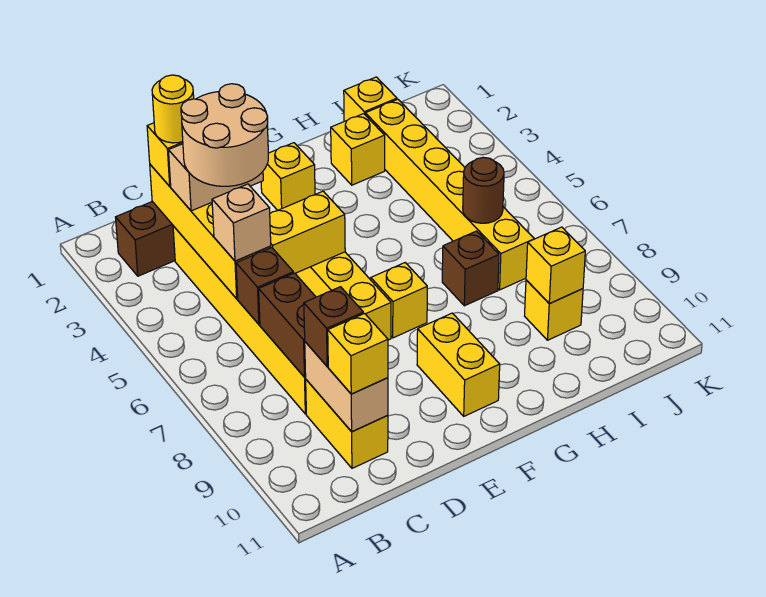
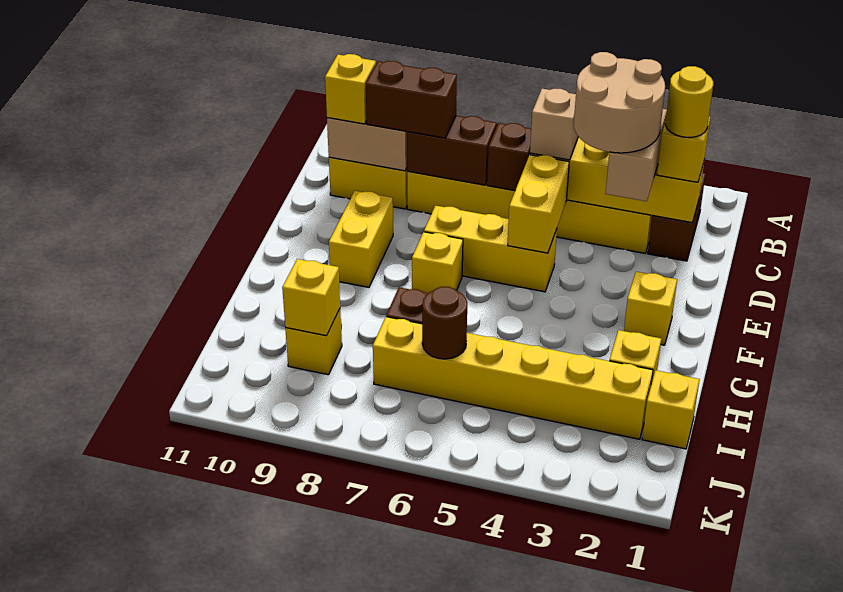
brown brick C9 level 3 -> brown brick C8:C9 level 3
yellow brick F9:F10 level 1 -> yellow brick E9:F9 level 1

